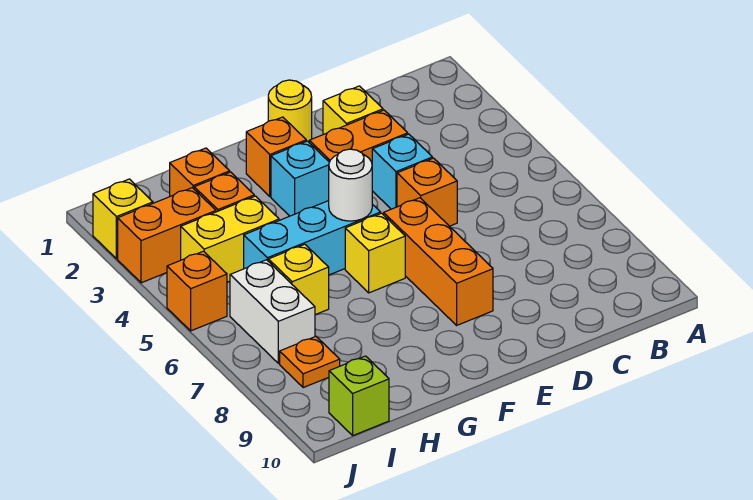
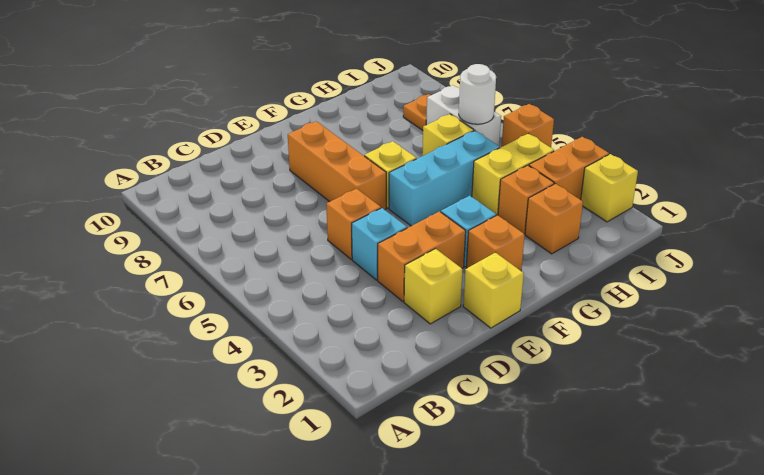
yellow round brick E1 level 1 -> yellow brick E1 level 1
white round brick F5 level 2 -> white round brick I6 level 2
lime brick I10 level 1 -> none

